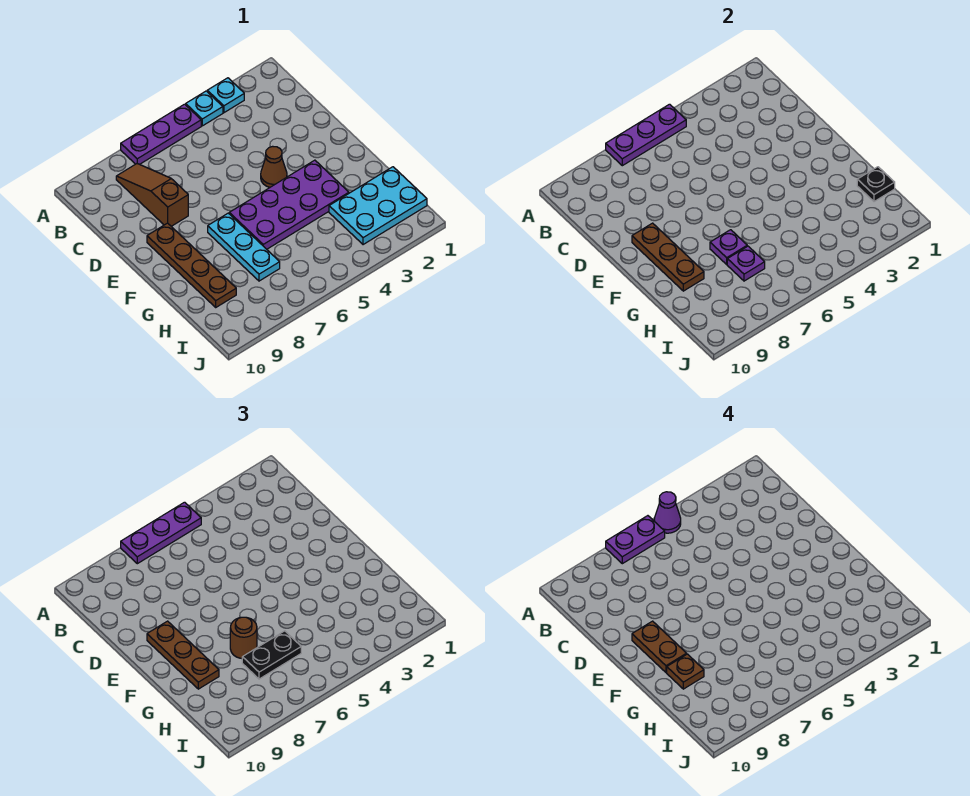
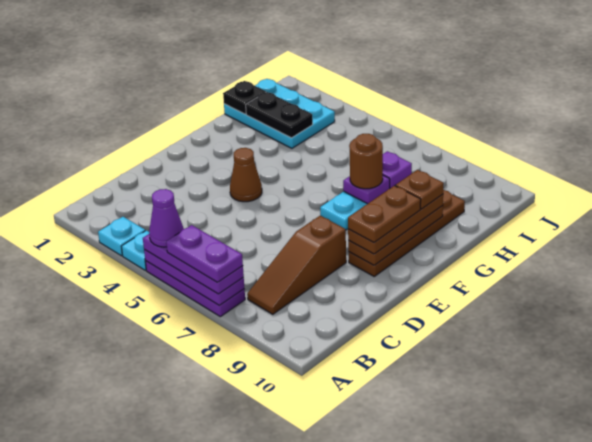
purple plate F3:G6 level 1 -> none
black plate H6:H7 level 3 -> black plate H2:H3 level 2

